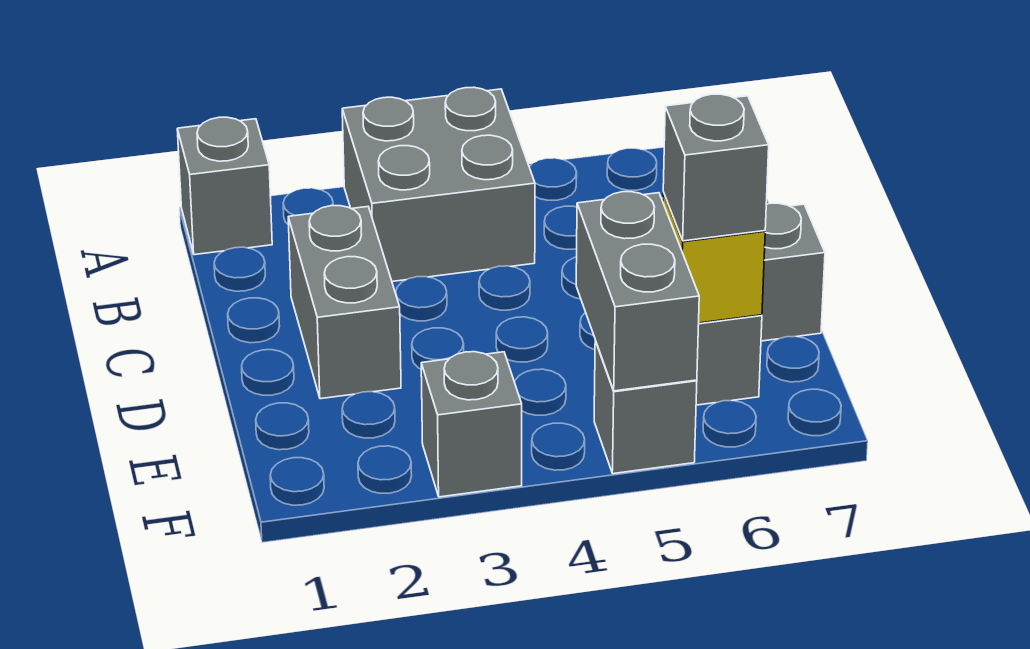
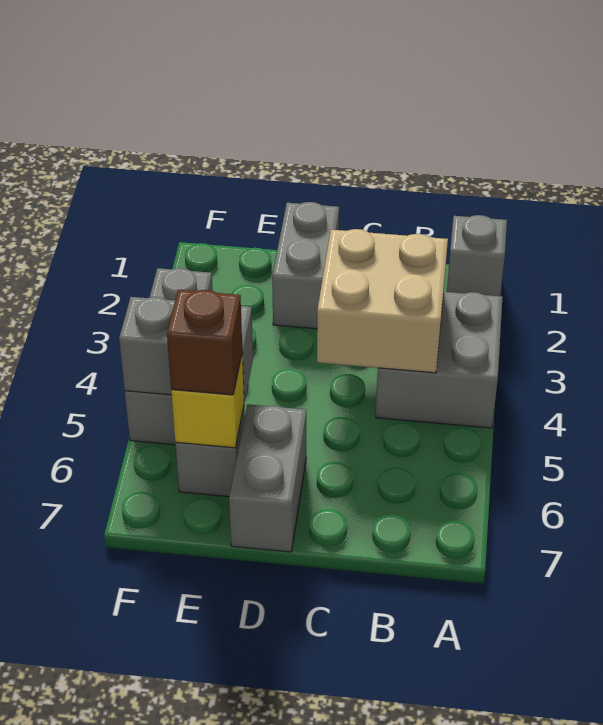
none -> tan brick B3:C4 level 2
grey brick C2:D2 level 1 -> grey brick D1:D2 level 1
grey brick E6 level 3 -> brown brick E6 level 3

